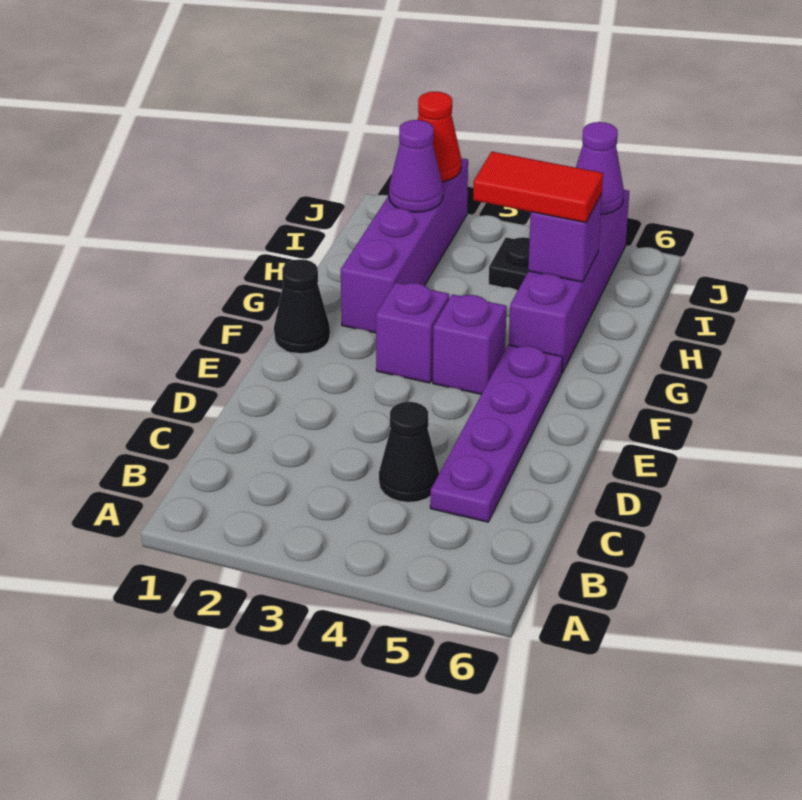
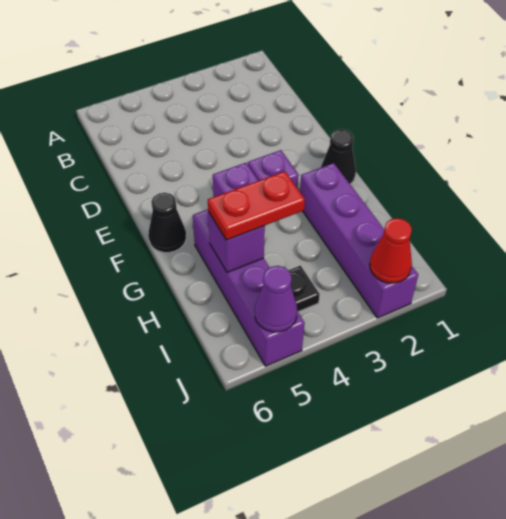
black cone C4 level 1 -> black cone F6 level 1
purple plate C5:F5 level 1 -> none
red tile H4:H5 level 3 -> red plate H4:H5 level 3
purple cone I2 level 2 -> none

